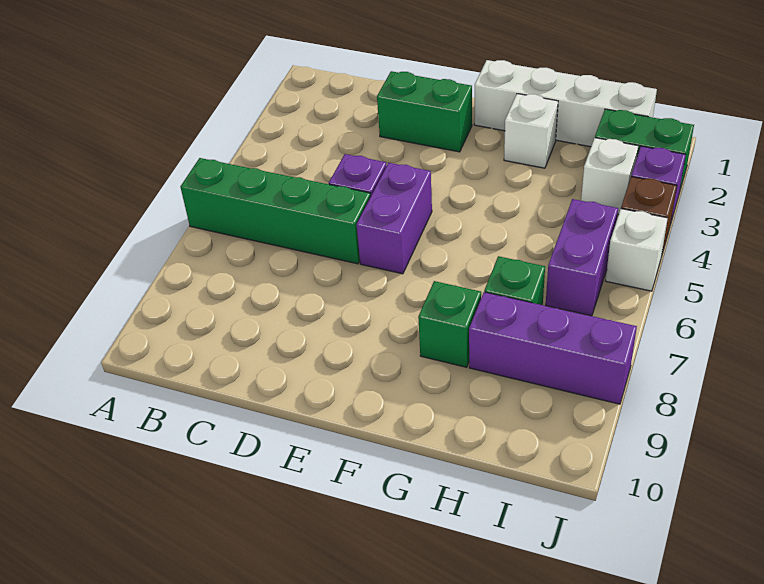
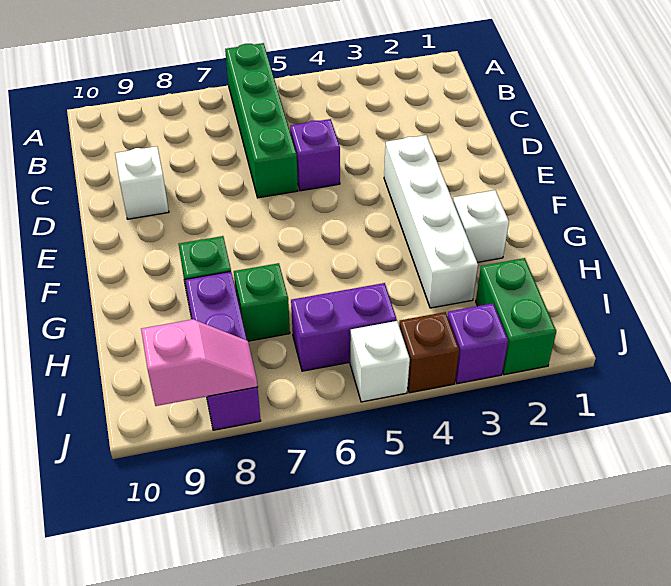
green brick D2:E2 level 1 -> none
purple brick E5:E6 level 1 -> none
white brick F1:I1 level 1 -> white brick E3:H3 level 1
white brick I3 level 1 -> white brick D9 level 1
none -> pink slope J8:J9 level 2 top 9

